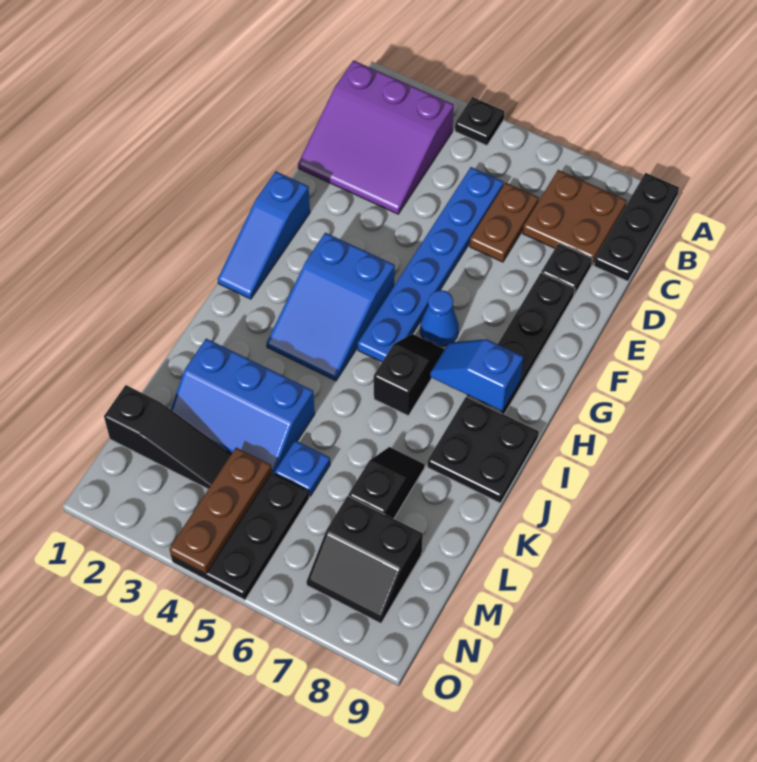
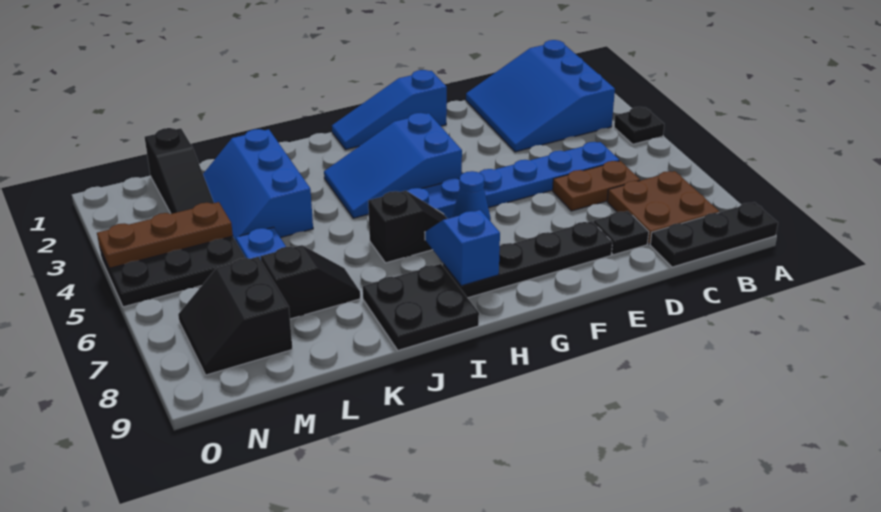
purple slope B1:D3 level 1 top B -> blue slope B1:D3 level 1 top B

